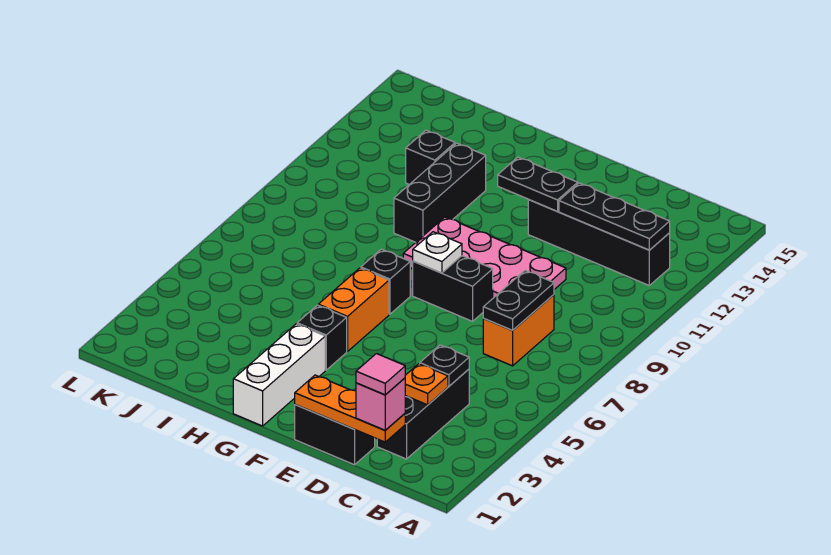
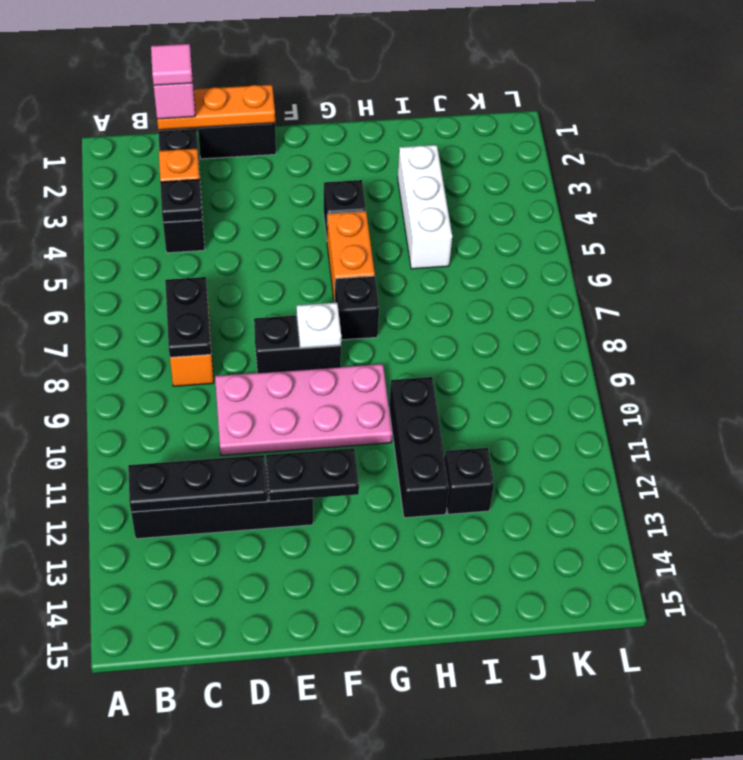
white brick G1:G3 level 1 -> white brick I3:I5 level 1

